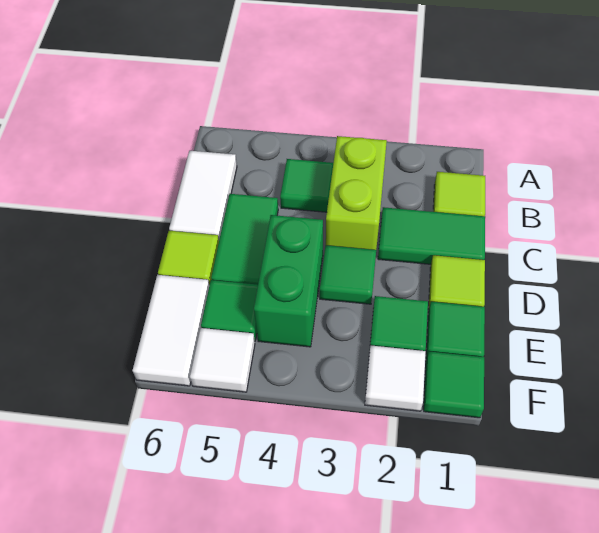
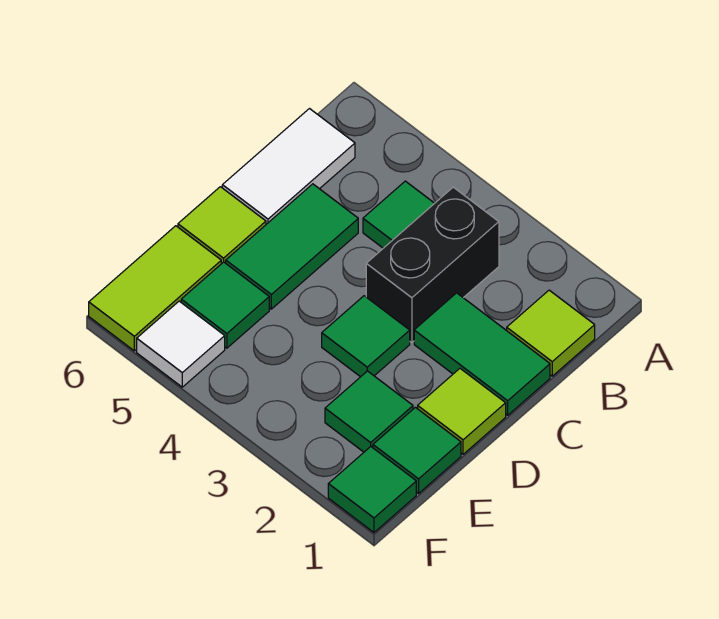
lime brick B3:C3 level 1 -> black brick B3:C3 level 1
green brick D4:E4 level 1 -> none
white tile E6:F6 level 1 -> lime tile E6:F6 level 1
white tile F2 level 1 -> none

